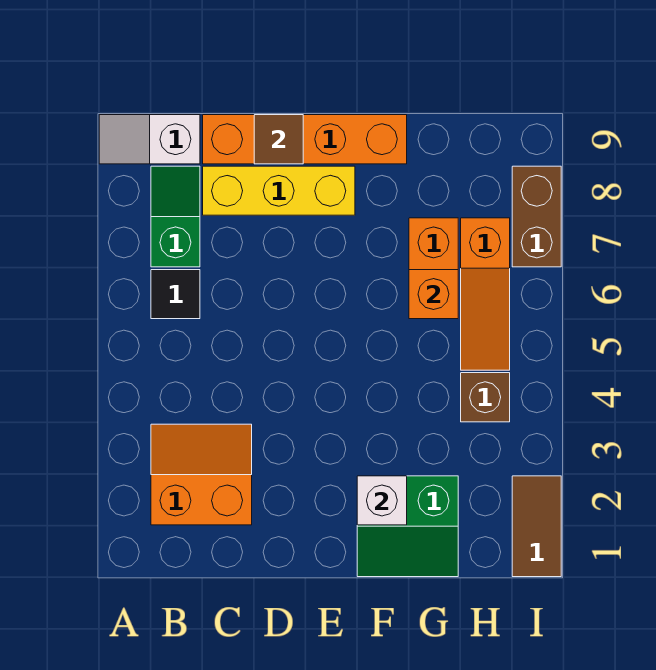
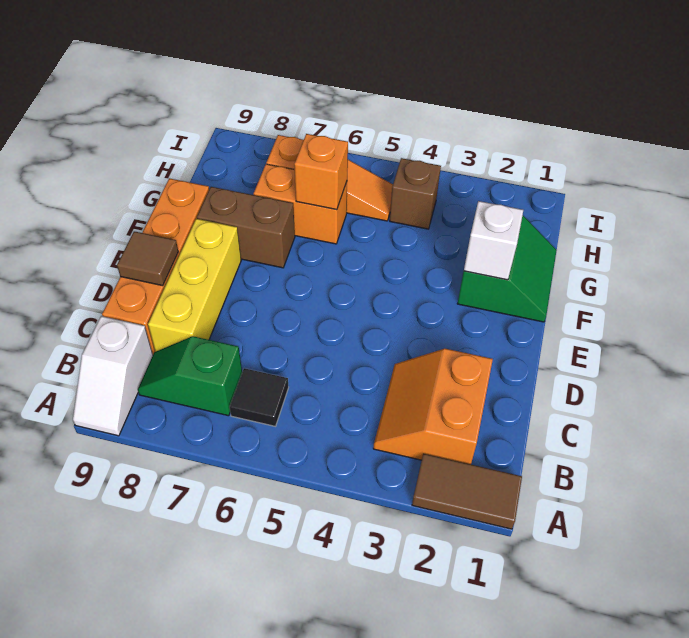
brown tile I1:I2 level 1 -> brown tile A1:A2 level 1
brown brick I7:I8 level 1 -> brown brick F7:F8 level 1

